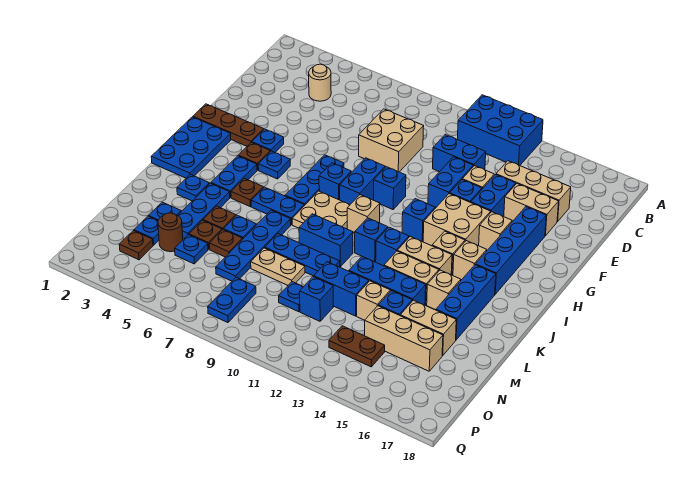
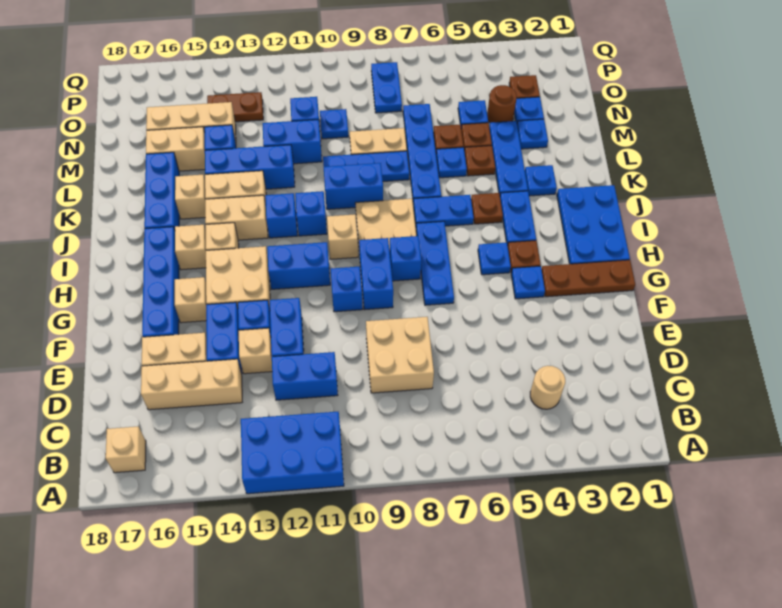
blue brick H12 level 1 -> blue brick H11:H12 level 1
tan brick M13 level 1 -> tan brick B17 level 1

